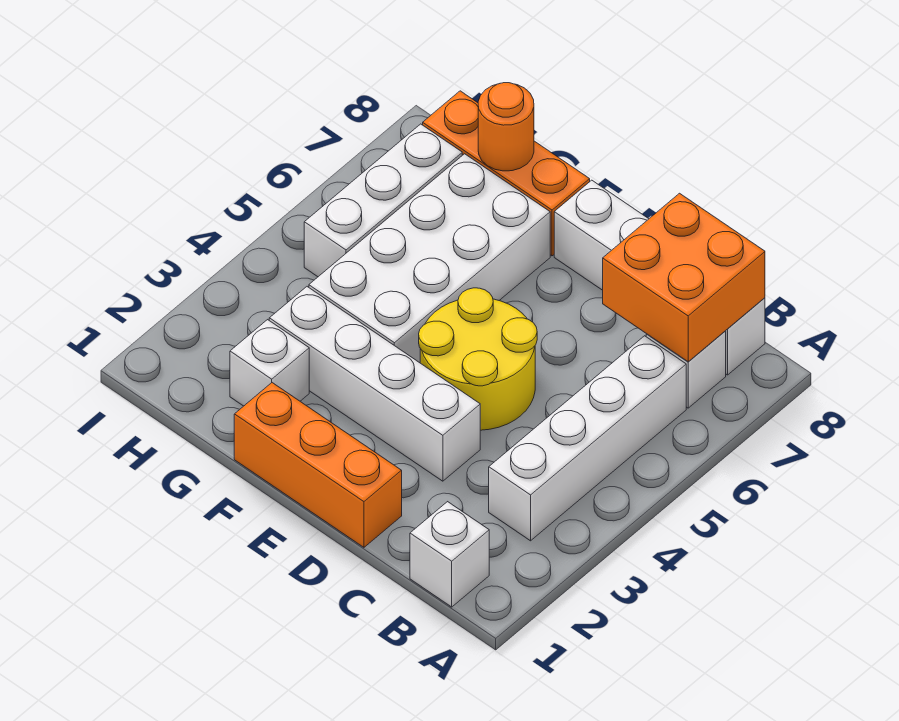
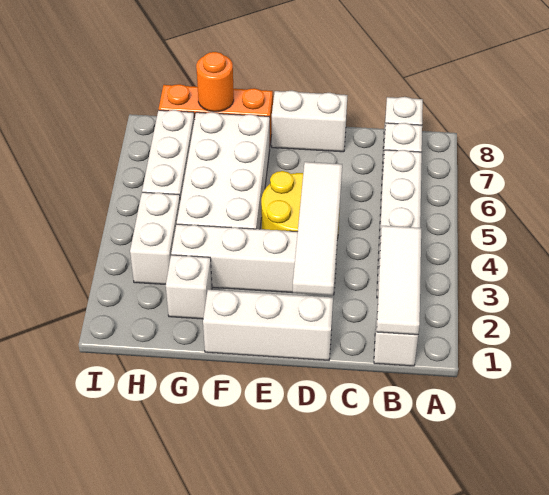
none -> white tile B1:B3 level 2
orange brick B7:C8 level 2 -> none
orange brick D1:F1 level 1 -> white brick D1:F1 level 1
none -> white tile D2:D5 level 2
none -> white brick H3:H4 level 1

